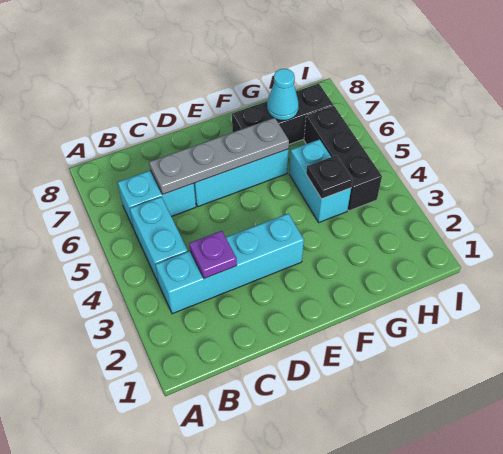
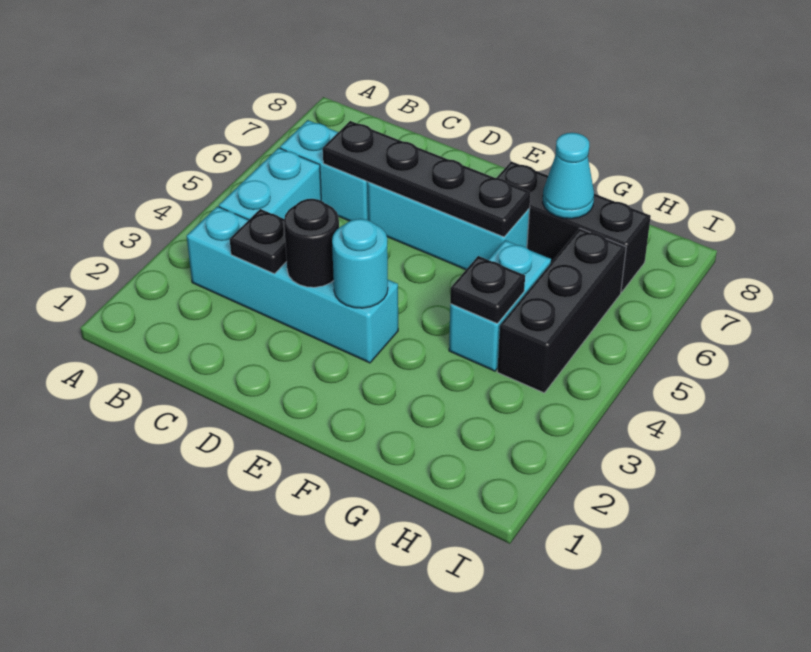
purple plate C3 level 2 -> black plate C3 level 2
grey plate C6:F6 level 2 -> black plate C6:F6 level 2
none -> black round brick D3 level 2
none -> cyan round brick E3 level 2

